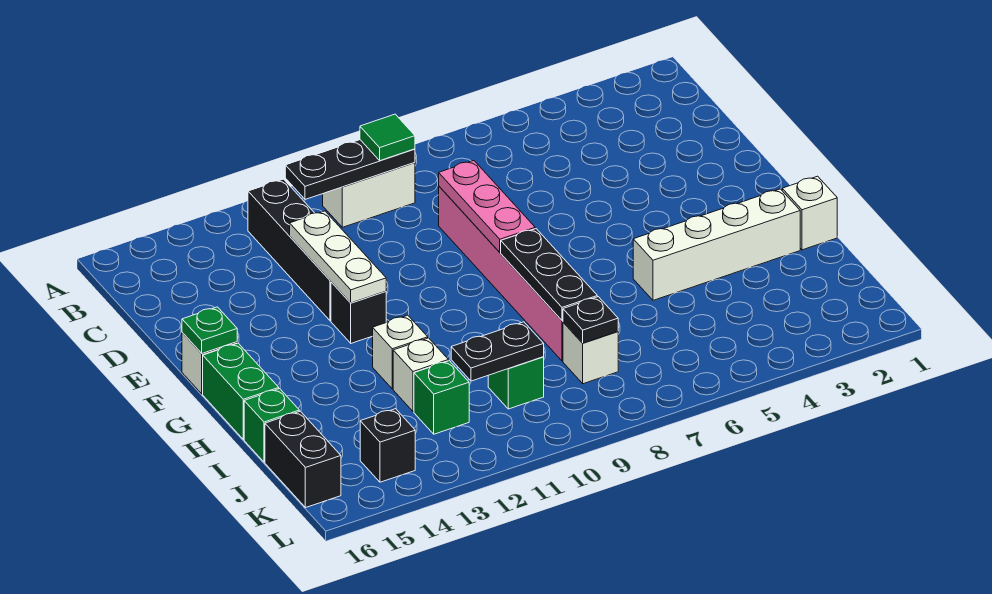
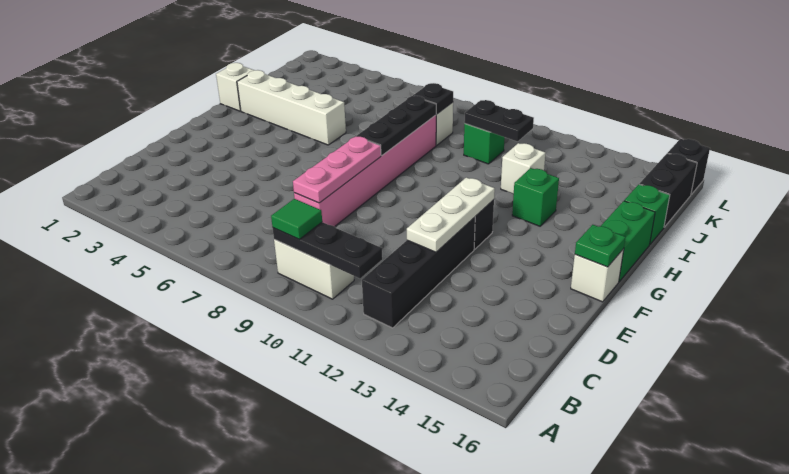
white brick H12 level 1 -> none
green brick J12 level 1 -> green brick H13 level 1
black brick K14 level 1 -> black brick L16 level 1

